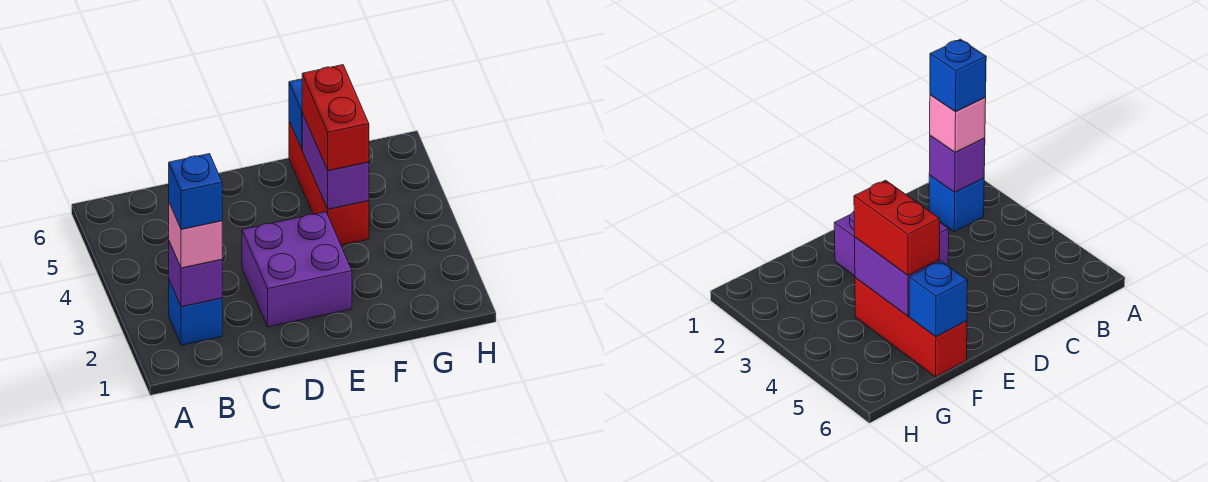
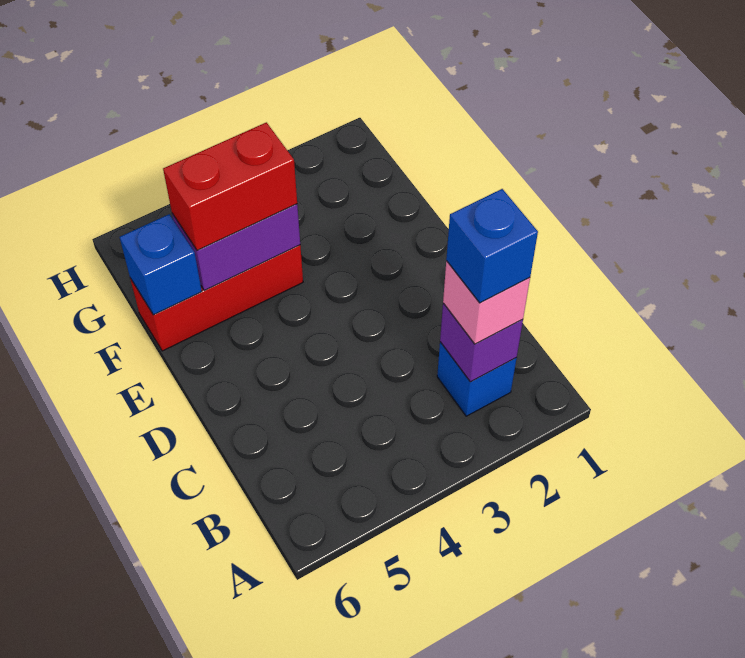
purple brick D2:E3 level 1 -> none

